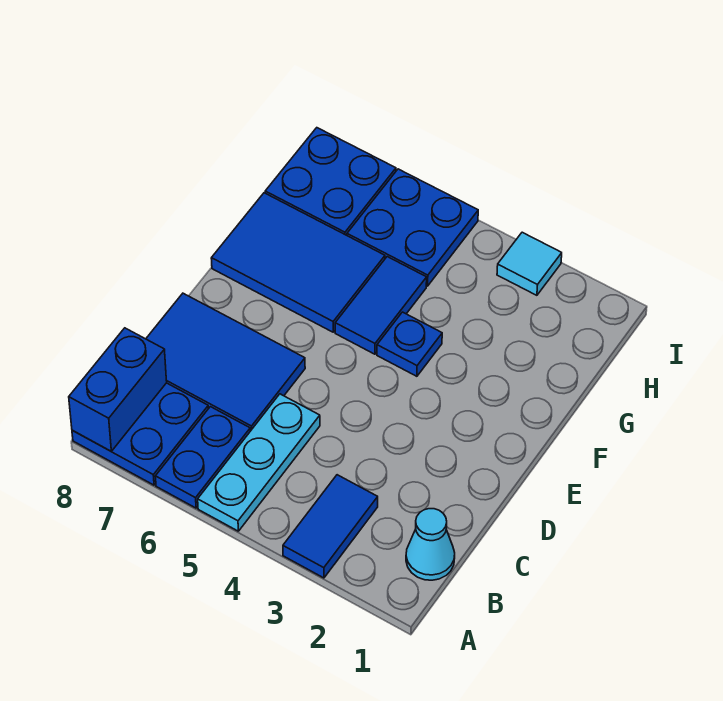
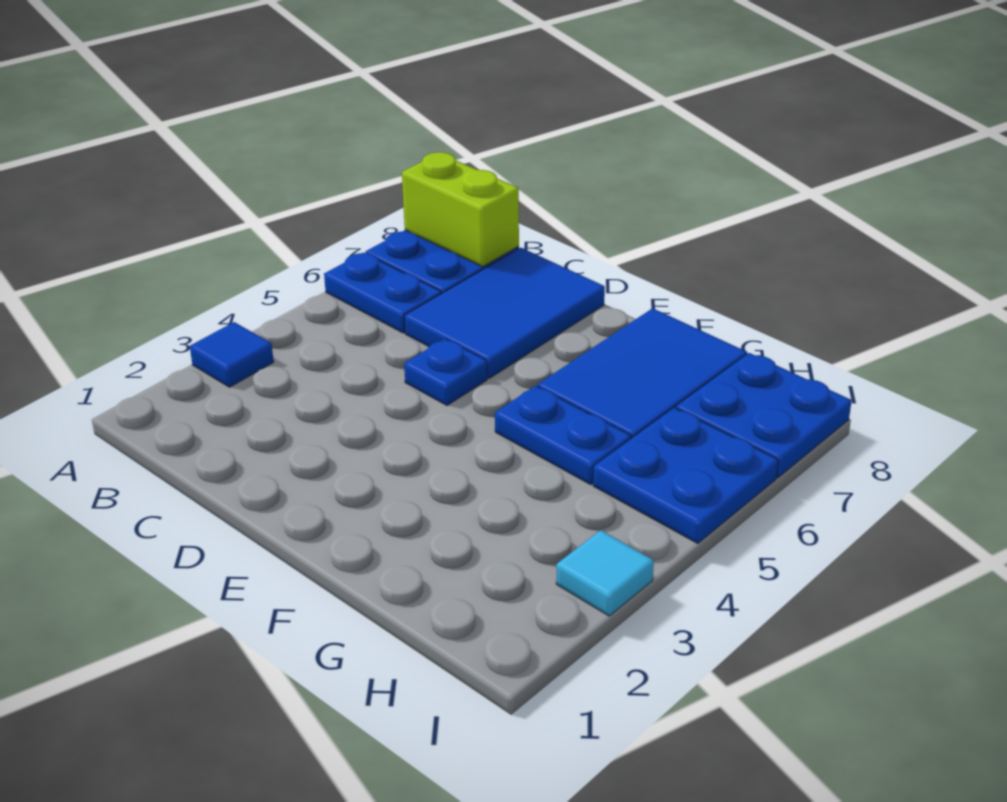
blue tile A3:B3 level 1 -> blue tile A3 level 1
cyan plate A5:C5 level 1 -> none
blue brick A8:B8 level 2 -> lime brick A8:B8 level 2
cyan cone B1 level 1 -> none
blue plate F4 level 1 -> blue plate D5 level 1
blue tile F5:G5 level 1 -> blue plate F5:G5 level 1

